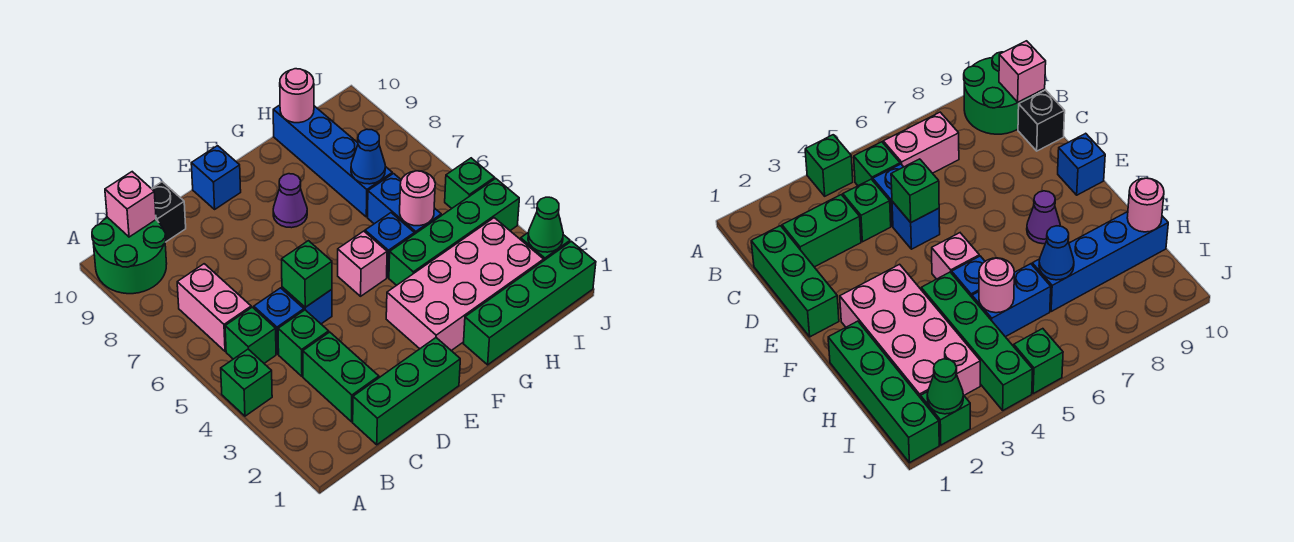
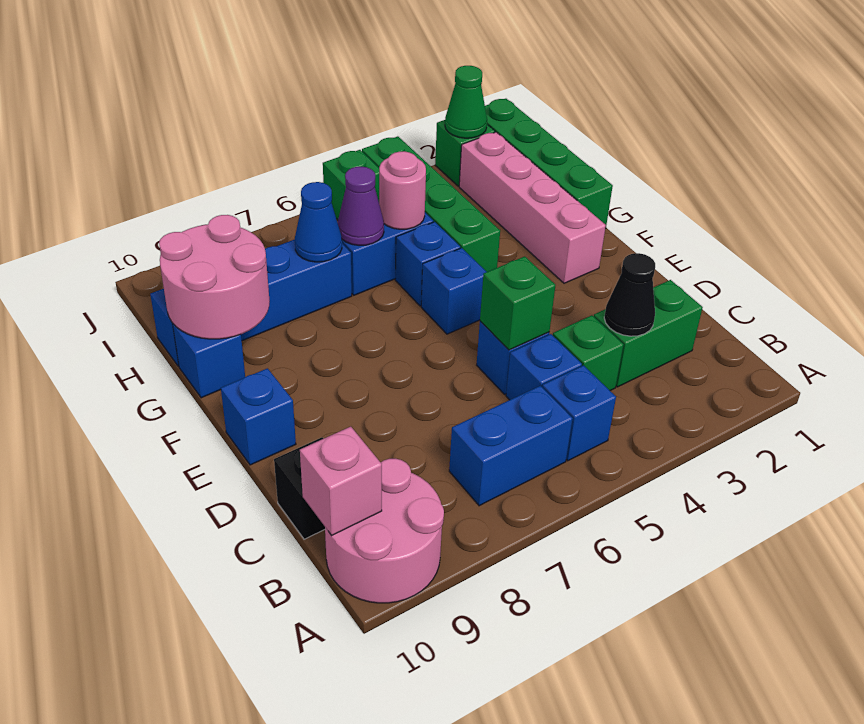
green brick A4 level 1 -> none
green round brick A9:B10 level 1 -> pink round brick A9:B10 level 1
green brick B5 level 1 -> blue brick B5 level 1
pink brick B6:B7 level 1 -> blue brick B6:B7 level 1
green brick C1:E1 level 1 -> none
none -> black cone C3 level 2
pink brick F2:I3 level 1 -> pink brick F2:I2 level 1
pink brick F5 level 1 -> blue brick F5 level 1
purple cone F8 level 1 -> purple cone H6 level 2
none -> blue brick G10 level 1
pink round brick H10 level 2 -> pink round brick G9:H10 level 2

